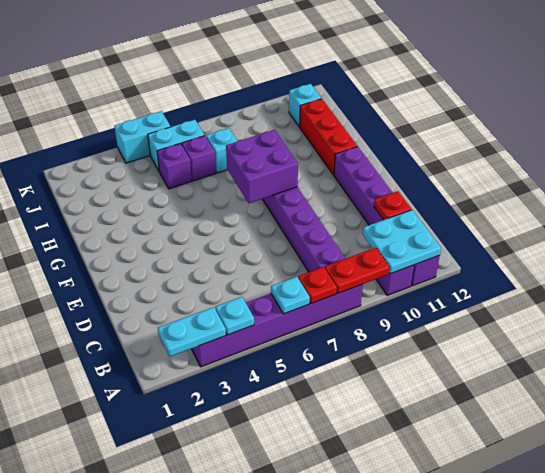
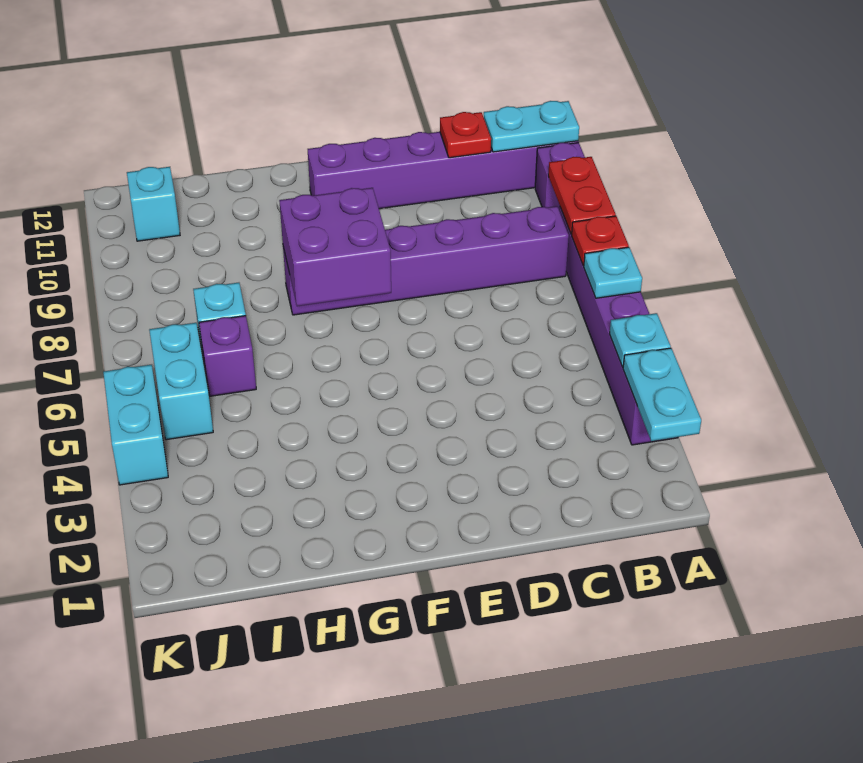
cyan plate A10:B11 level 2 -> cyan plate A11:B11 level 2
red brick G11:I11 level 1 -> none
purple brick I5 level 1 -> none

